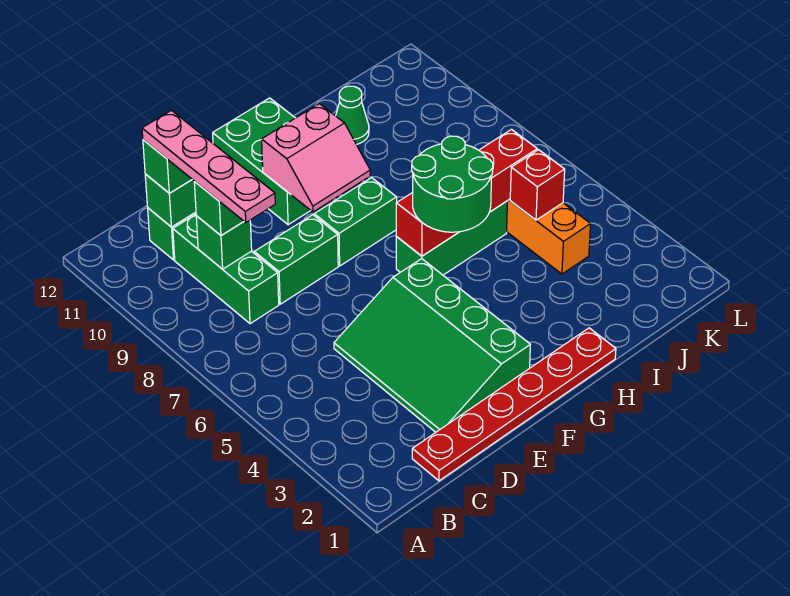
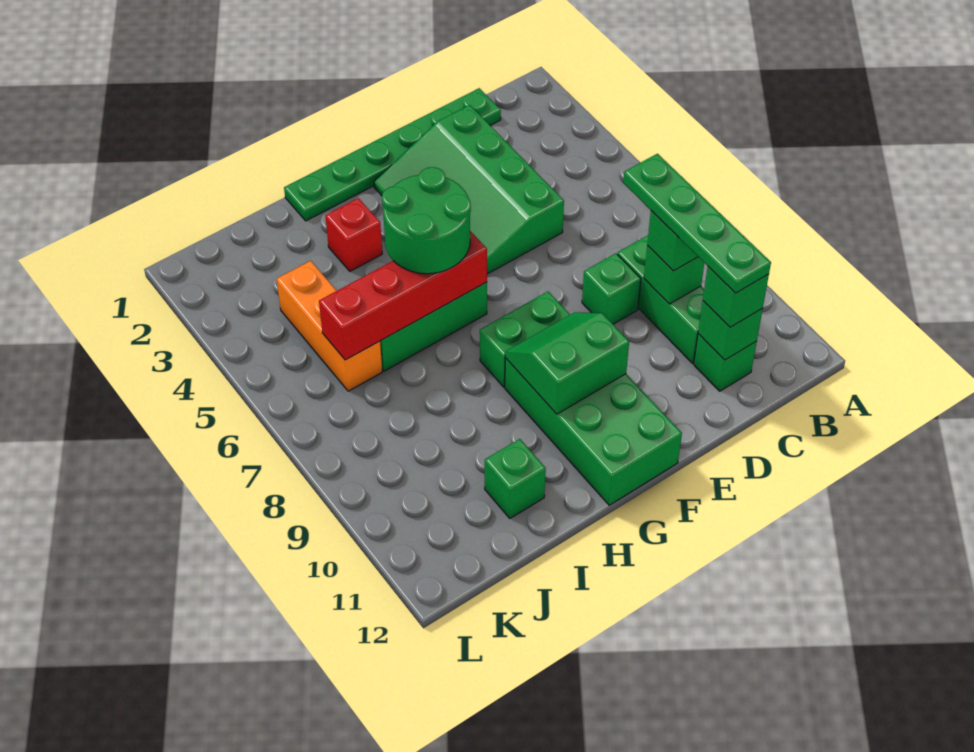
red plate C1:H1 level 1 -> green plate C1:H1 level 1
pink plate C8:C11 level 4 -> green plate C8:C11 level 4
green slope D2:F5 level 1 top F -> green slope D2:F5 level 1 top D
green brick D8:E8 level 1 -> green brick D8 level 1
pink slope F9:G10 level 2 top 10 -> green slope F9:G10 level 2 top 10
green brick F10:G12 level 1 -> green brick F9:G12 level 1
green cone I11 level 1 -> green brick I11 level 1
red brick J5 level 2 -> red brick H3 level 1

